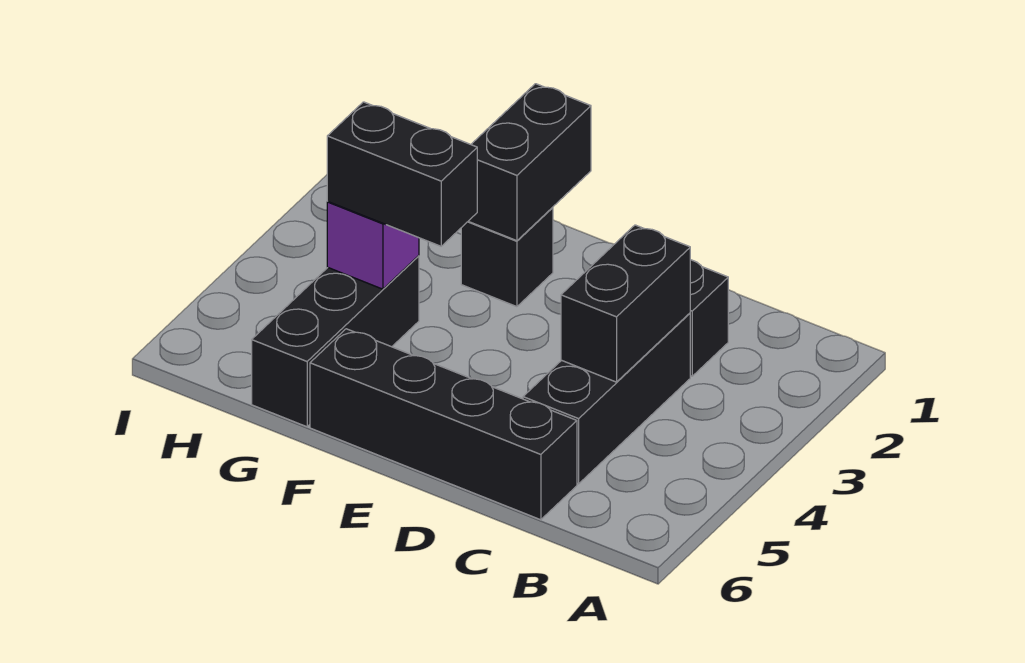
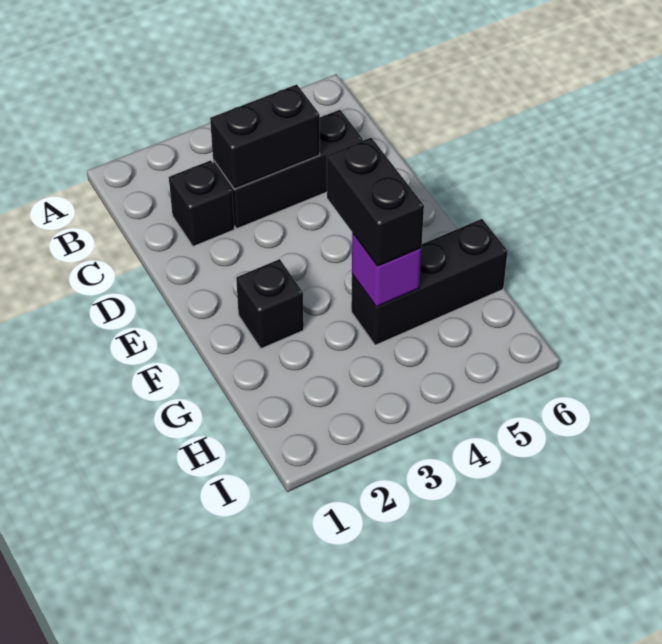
black brick C6:F6 level 1 -> none
black brick F1:F2 level 2 -> none

